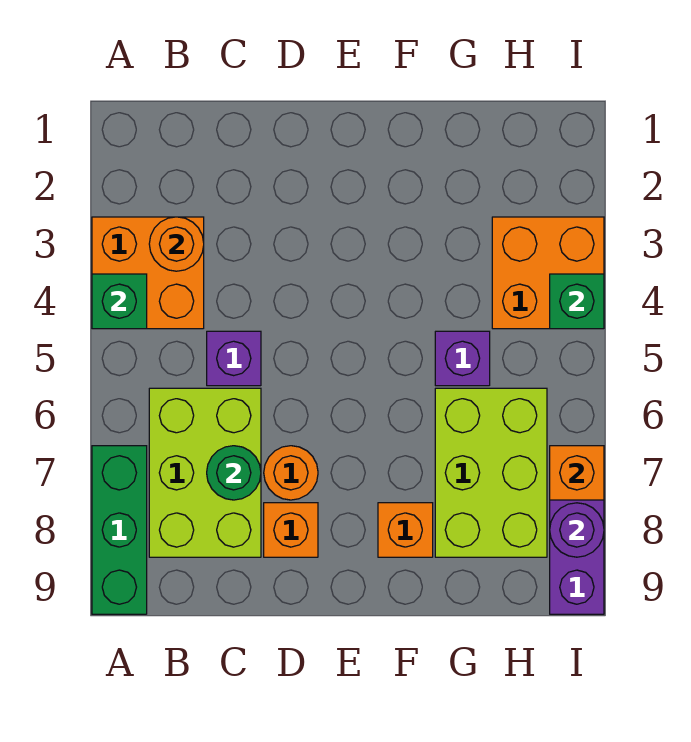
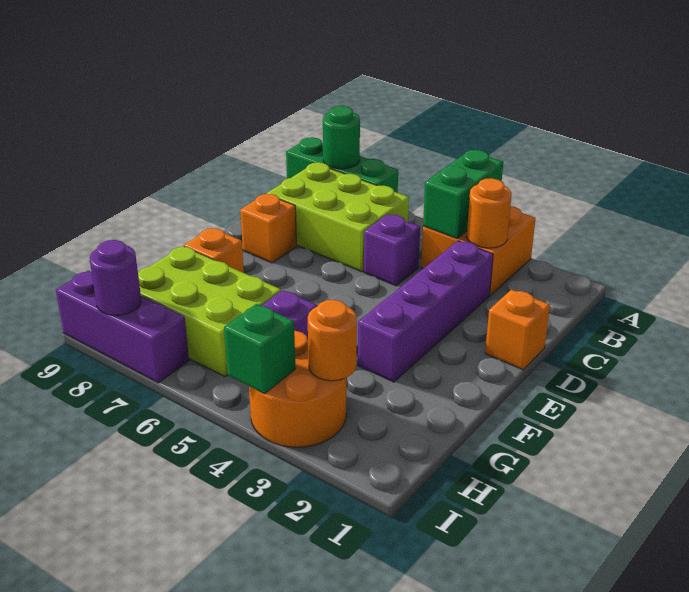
green brick A4 level 2 -> green brick A4:B4 level 2
none -> purple brick C3:F3 level 1
green round brick C7 level 2 -> green round brick A8 level 2
orange round brick D7 level 1 -> orange round brick H3 level 2
orange brick H3:I4 level 1 -> orange round brick H3:I4 level 1
orange brick I7 level 2 -> orange brick D1 level 1

